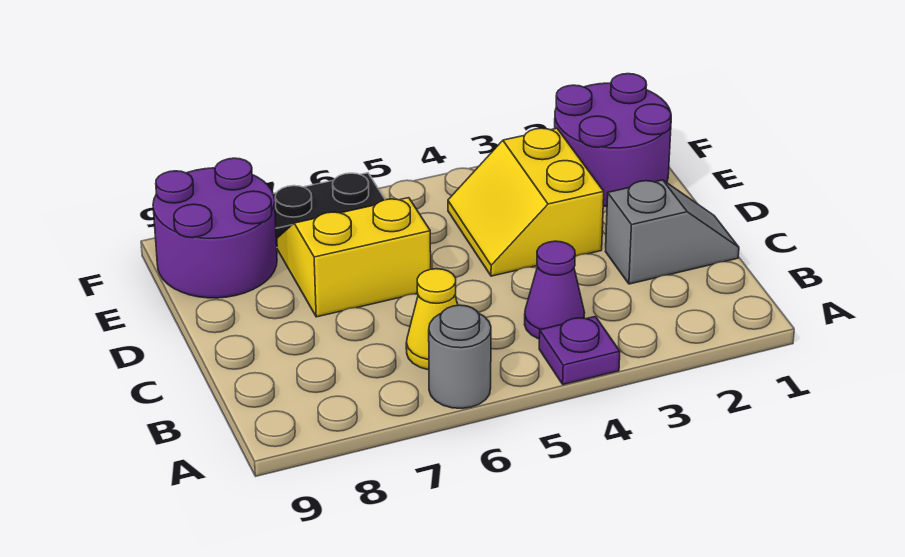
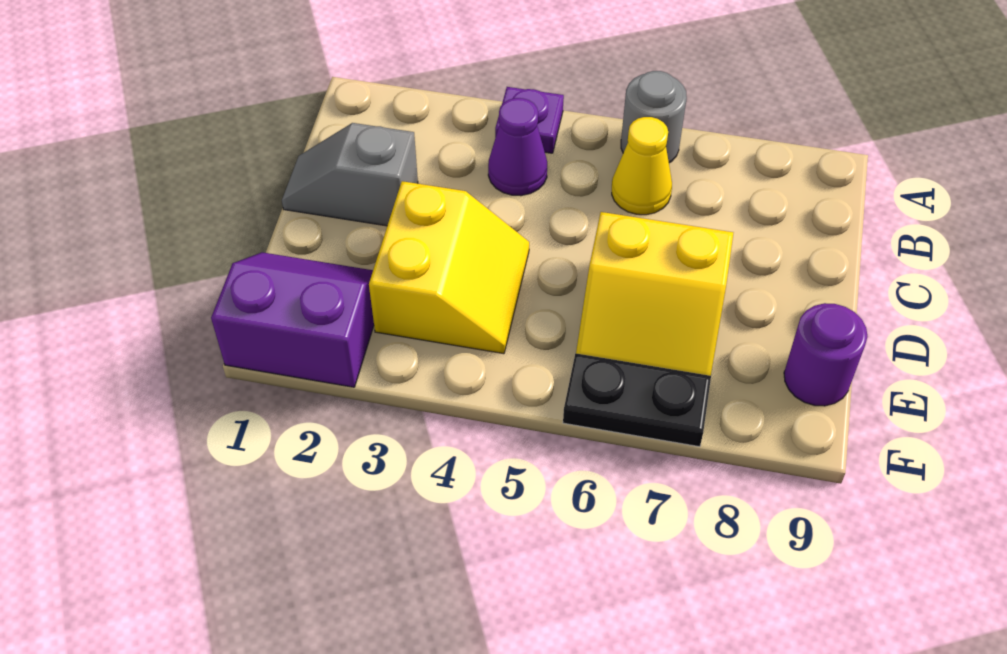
purple round brick E1:F2 level 1 -> purple slope E1:F2 level 1 top F
purple round brick E8:F9 level 1 -> purple round brick E9 level 1

